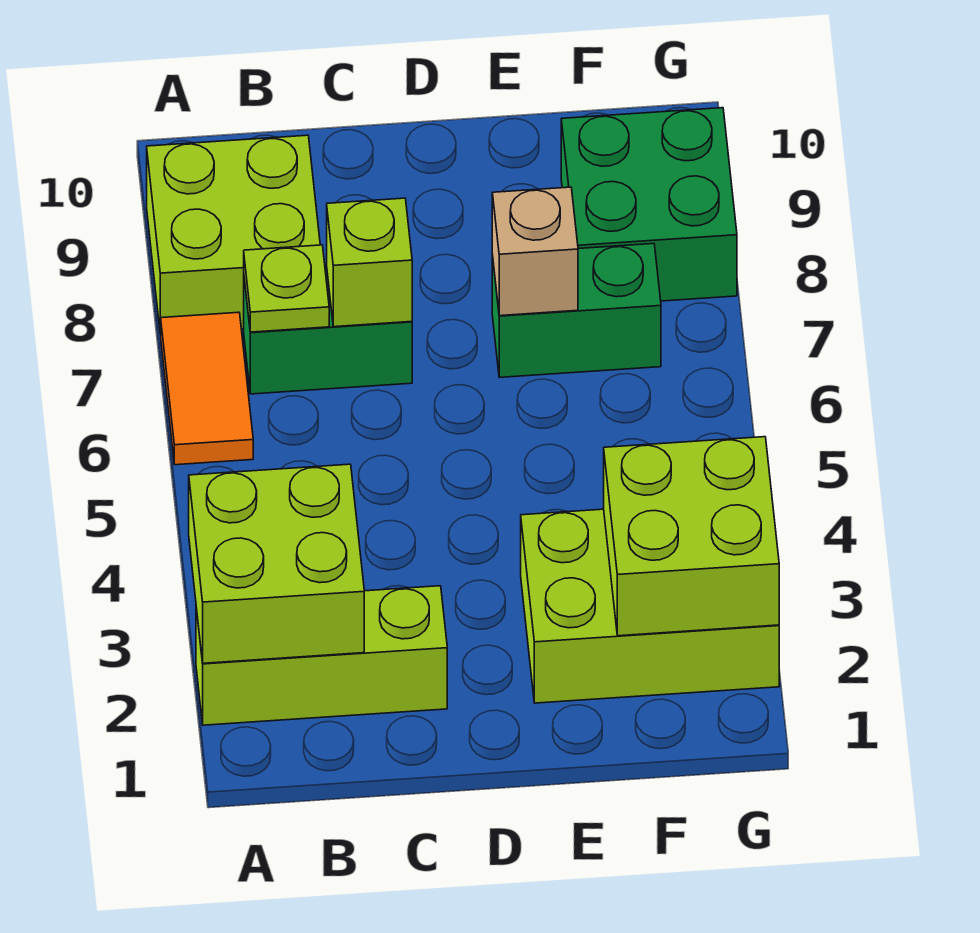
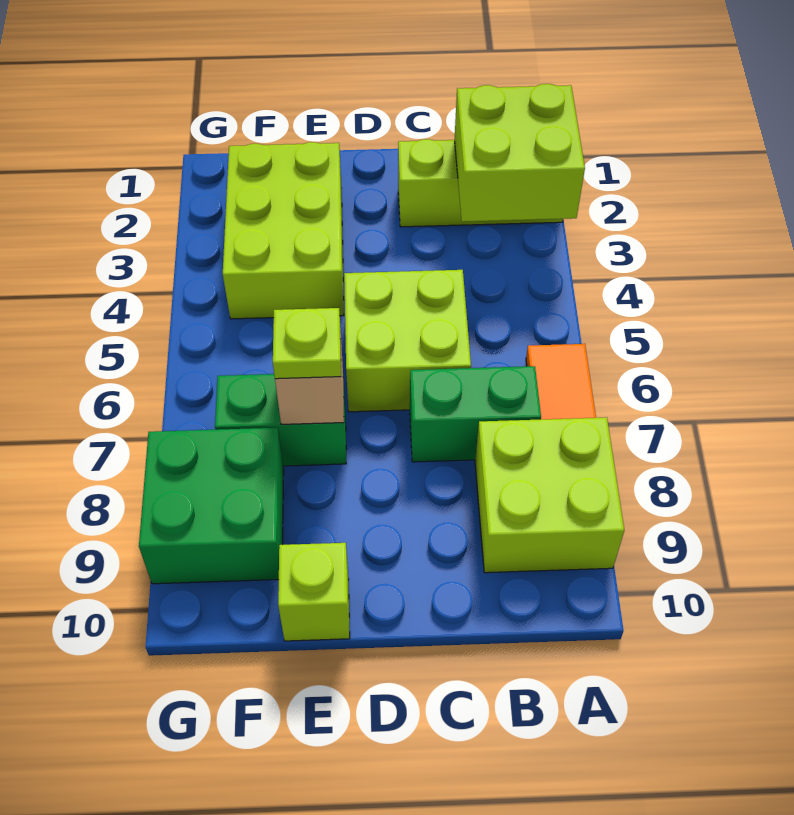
lime plate B7 level 2 -> lime plate E7 level 3
lime brick C7 level 2 -> lime brick E10 level 1
lime brick E2:G3 level 1 -> lime brick E2:F4 level 1
lime brick F2:G3 level 2 -> lime brick C5:D6 level 1

